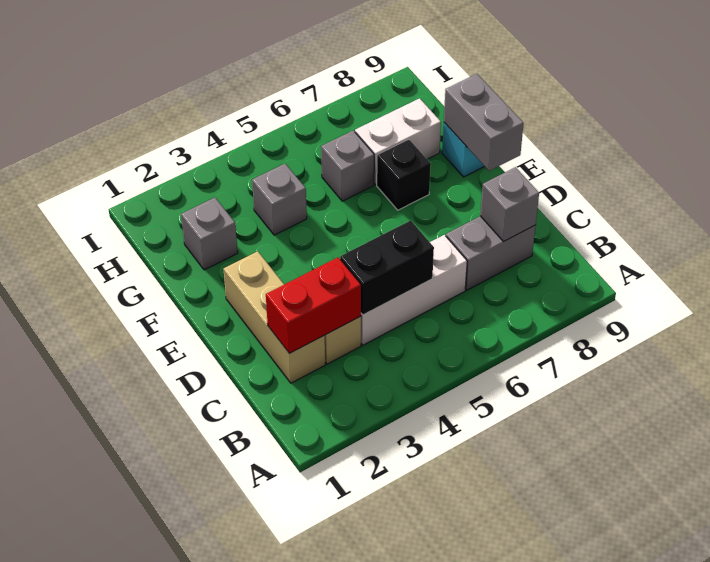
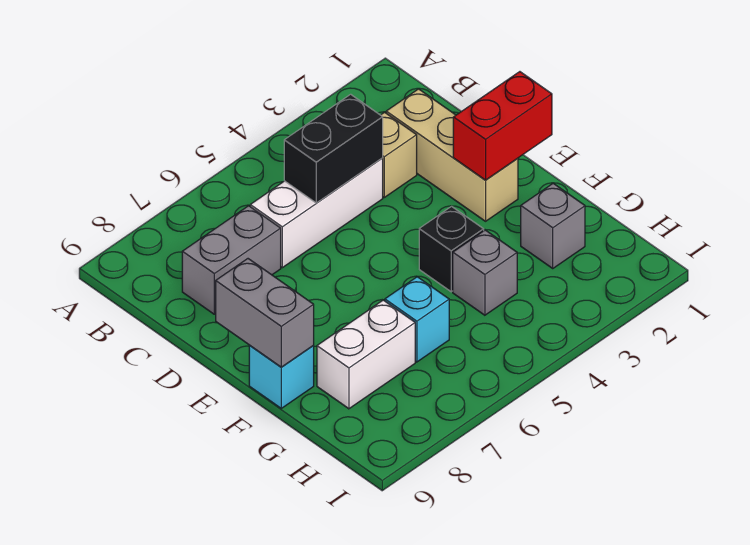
red brick C2:C3 level 2 -> red brick E1:E2 level 2
grey brick C8 level 2 -> none
black brick F7 level 1 -> black brick F4 level 1
grey brick G6 level 1 -> cyan brick G6 level 1

